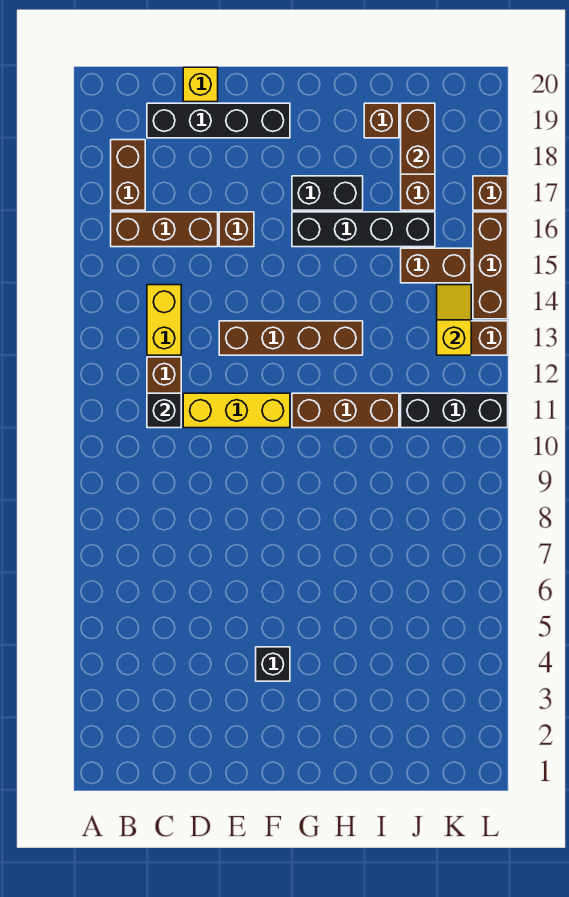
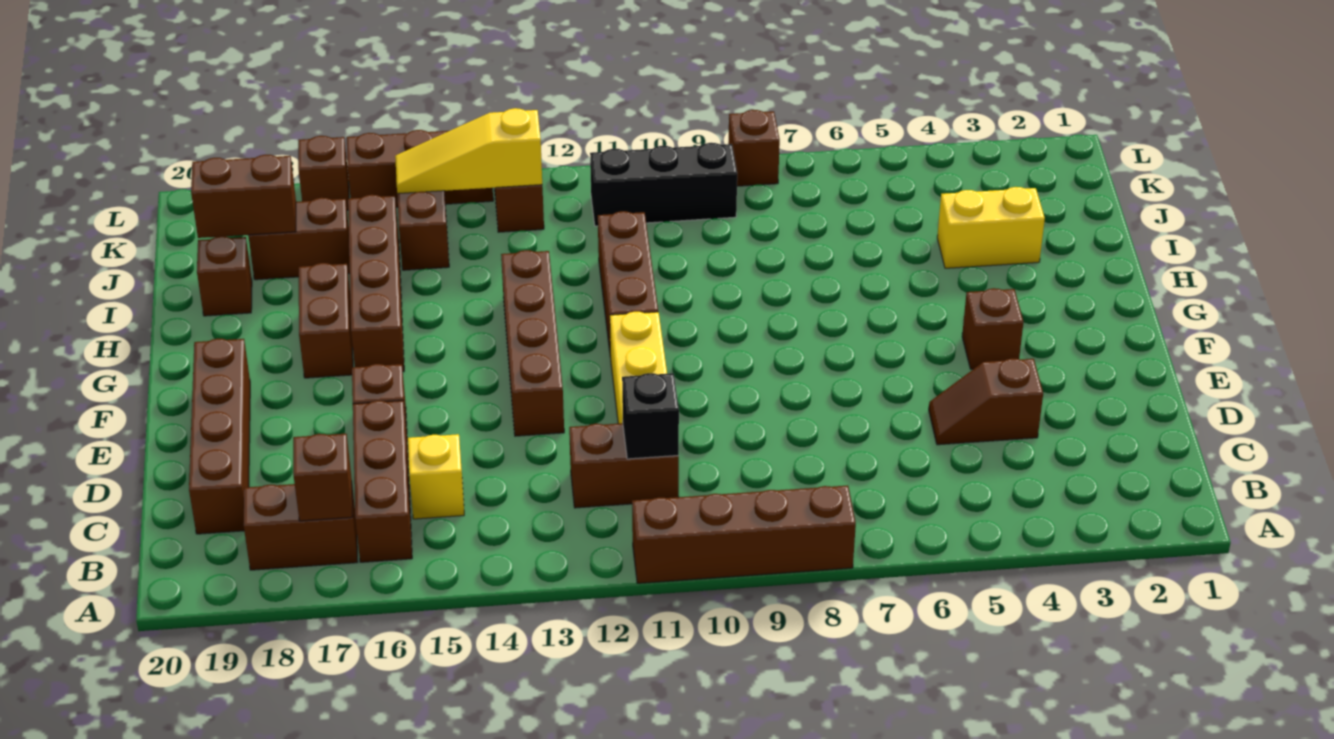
none -> brown brick A8:A11 level 1
none -> brown brick B17 level 2
yellow brick C13:C14 level 1 -> yellow brick I3:I4 level 1
black brick C19:F19 level 1 -> brown brick C19:F19 level 1
none -> brown slope D4:D5 level 1 top 4
yellow brick D20 level 1 -> yellow brick C15 level 1
black brick F4 level 1 -> brown brick F4 level 1
black brick G16:J16 level 1 -> brown brick G16:J16 level 1
black brick G17:H17 level 1 -> brown brick G17:H17 level 1
black brick J11:L11 level 1 -> black brick K9:K11 level 1
yellow slope K13:K14 level 2 top 13 -> yellow slope K13:K15 level 2 top 13
none -> brown brick L8 level 1

